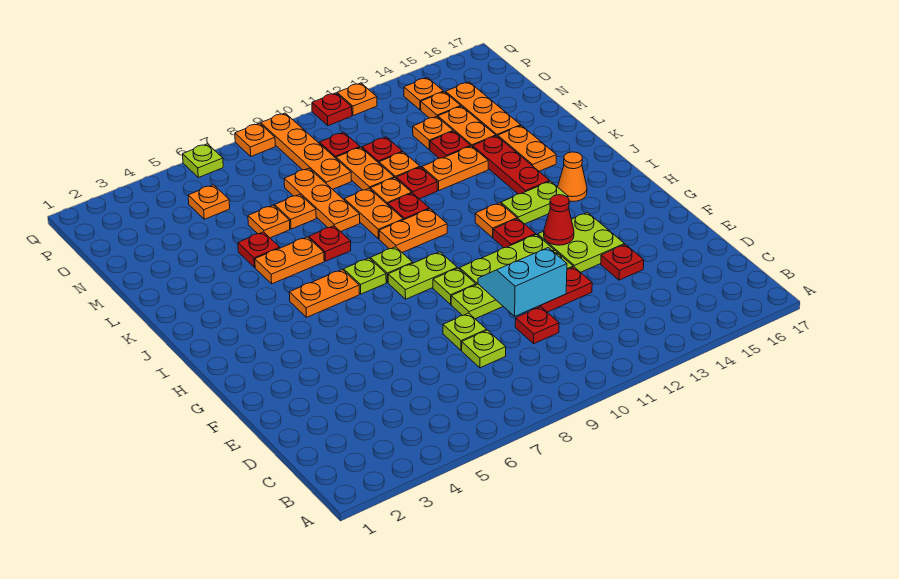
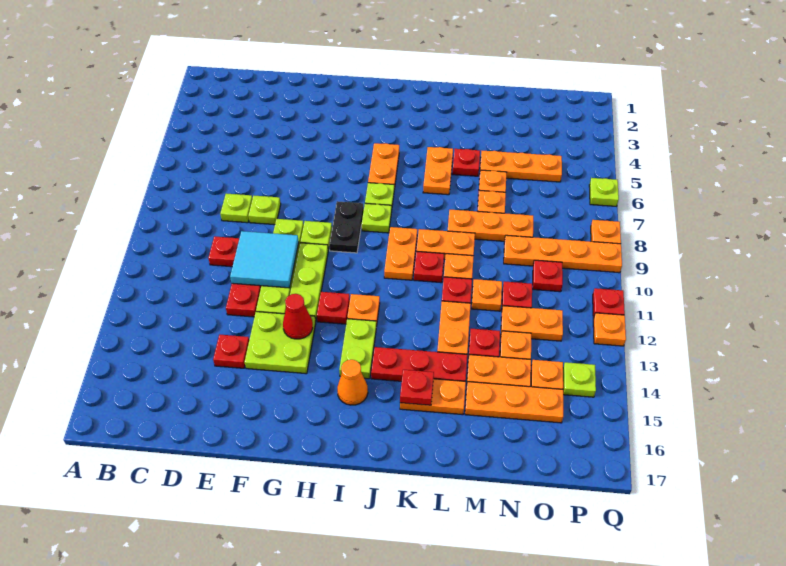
cyan slope E10:F11 level 2 top E -> cyan tile E10:F11 level 2
lime plate H8:H9 level 1 -> black plate H8:H9 level 1
red plate K7 level 1 -> red plate K15 level 2
orange plate M10:N10 level 1 -> orange plate N12:O12 level 1
orange plate O5 level 1 -> orange plate M5:O5 level 1
orange plate P14 level 1 -> lime plate P14 level 1

